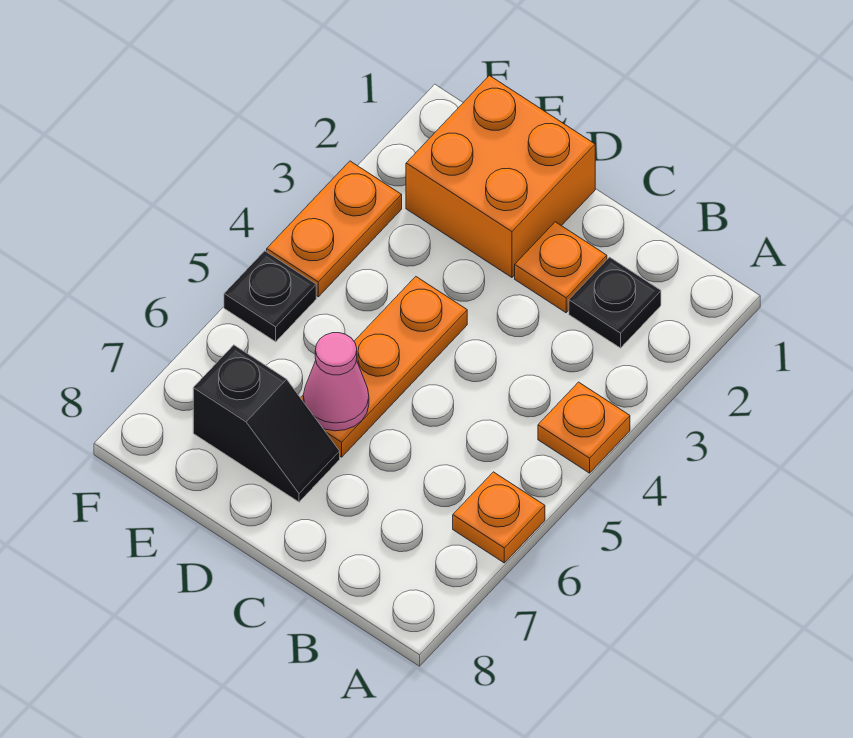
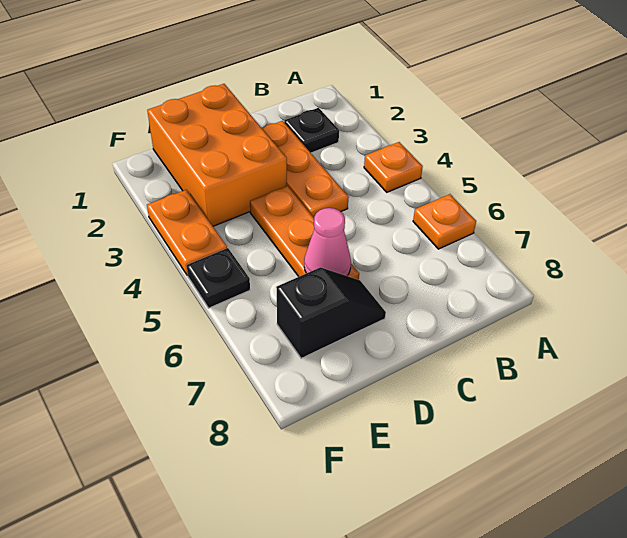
orange plate C2 level 1 -> orange plate C2:C4 level 1
orange brick D1:E2 level 1 -> orange brick D1:E3 level 1

